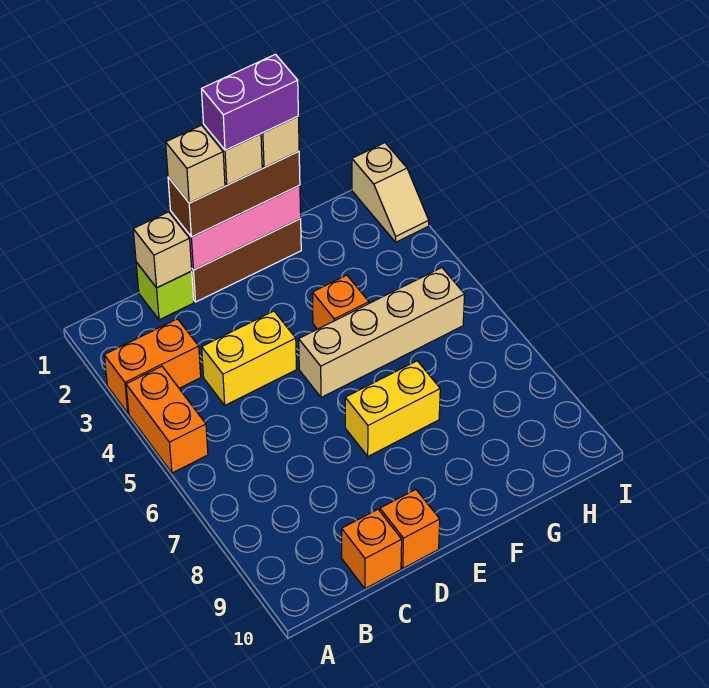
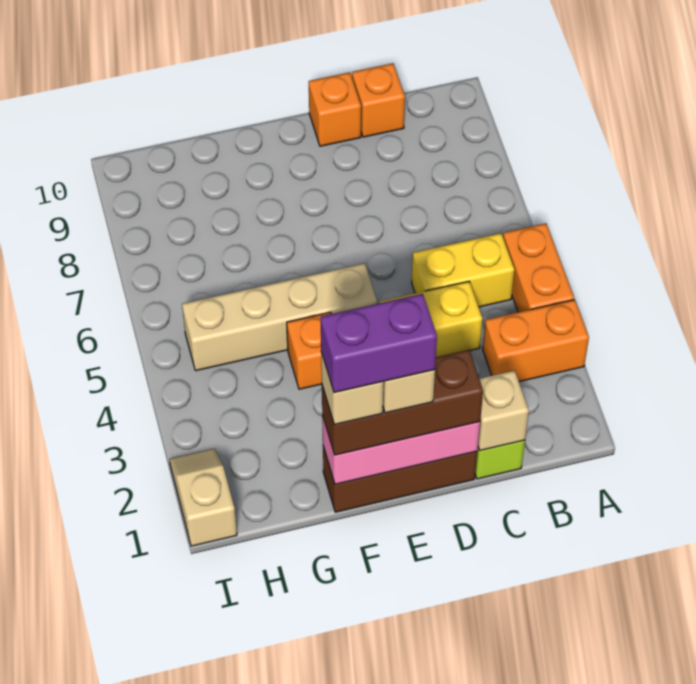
tan brick D1 level 4 -> none
yellow brick E7:F7 level 1 -> yellow brick B5:C5 level 1

